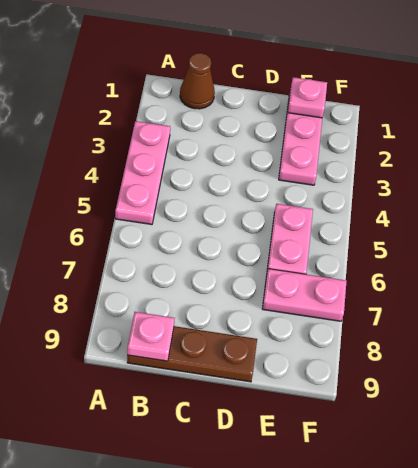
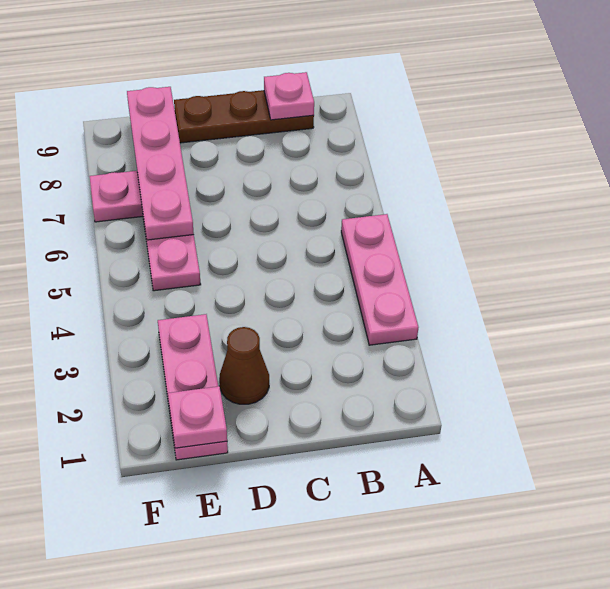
brown cone B1 level 1 -> brown cone D2 level 1
none -> pink plate E6:E9 level 2

